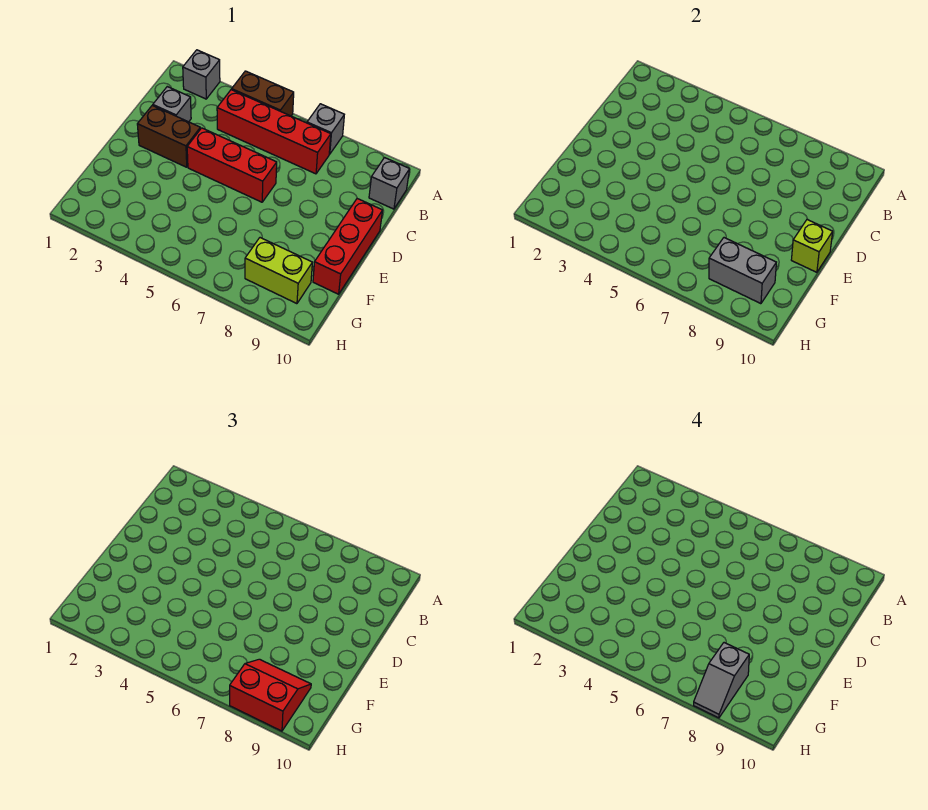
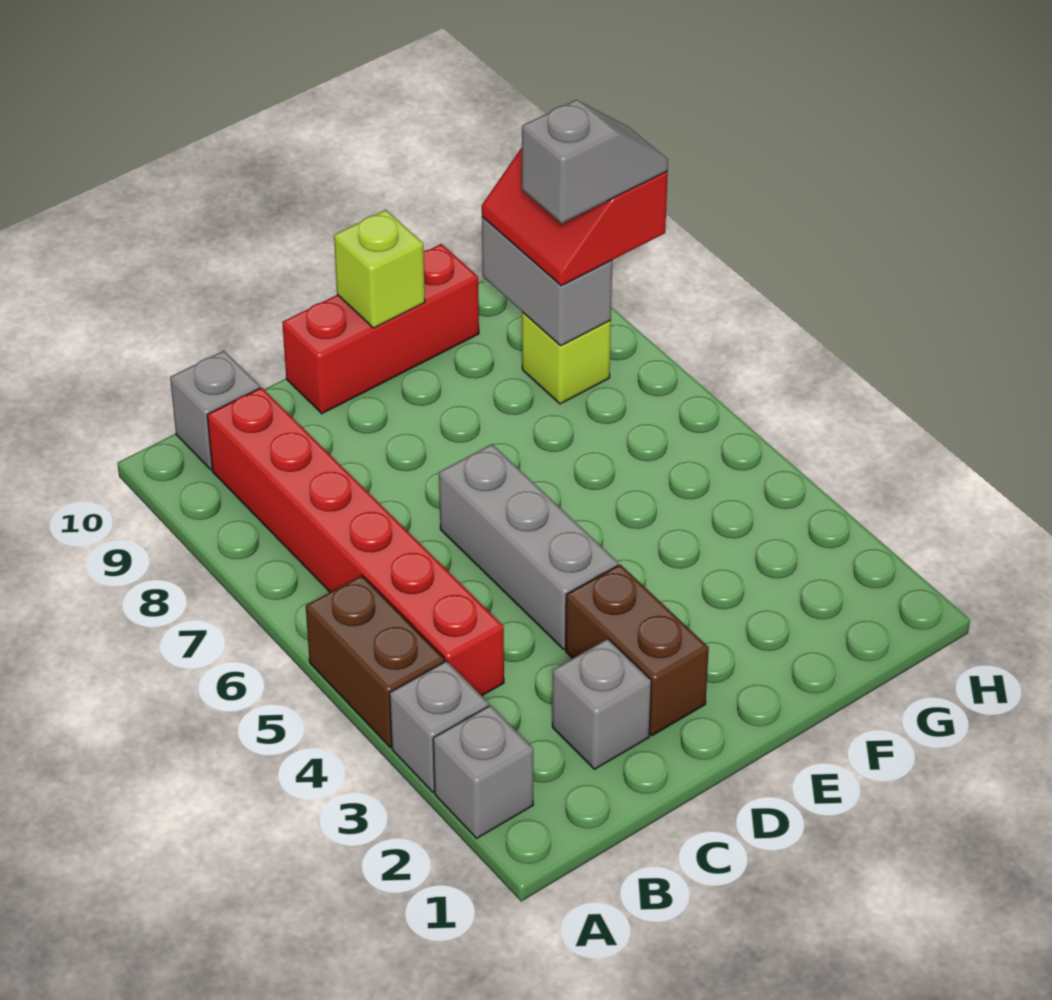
grey brick A7 level 1 -> grey brick A3 level 1
red brick B4:B7 level 1 -> red brick B4:B9 level 1
red brick D4:D6 level 1 -> grey brick D4:D6 level 1
lime brick G8:G9 level 1 -> lime brick G8 level 1

